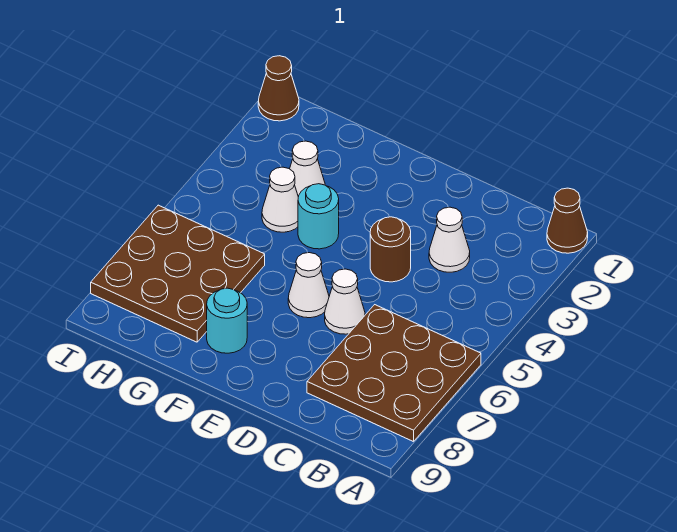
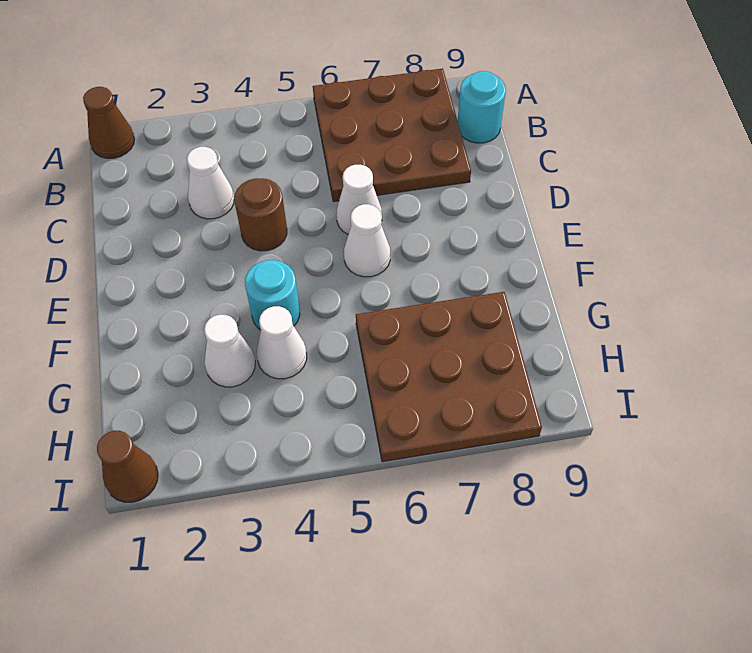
cyan round brick F8 level 1 -> cyan round brick B9 level 1

